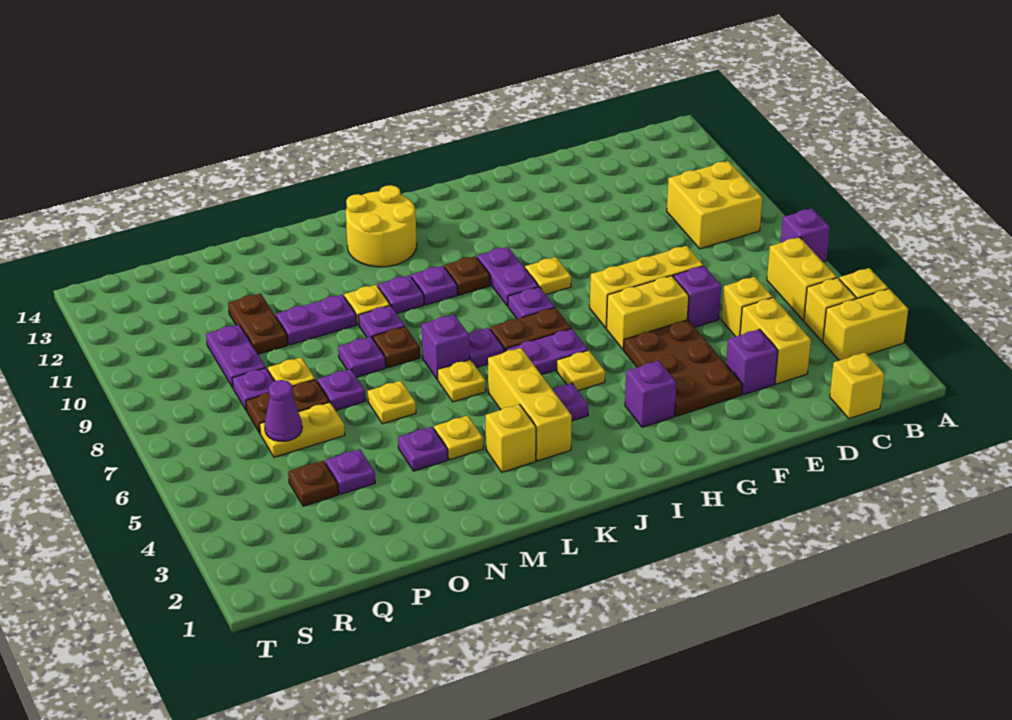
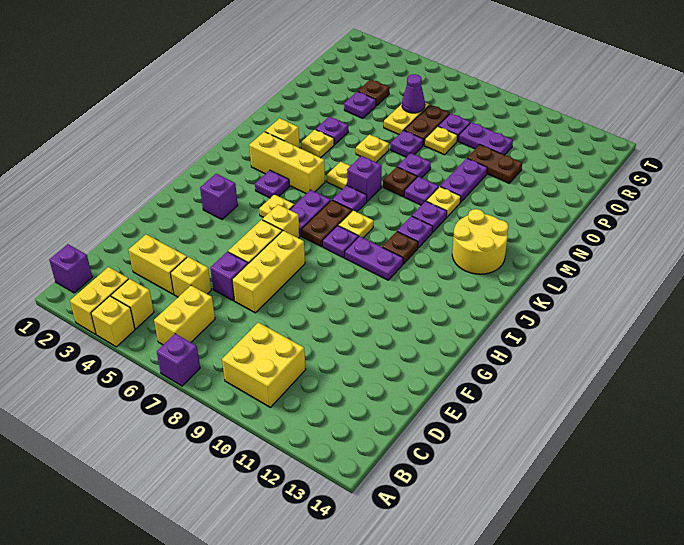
yellow brick B5:B6 level 1 -> yellow brick B6:C6 level 1
yellow brick C1 level 1 -> yellow brick H6 level 1
purple brick E3 level 1 -> purple brick B1 level 1
brown plate F3:G5 level 1 -> none
yellow plate H9 level 1 -> yellow plate J8 level 1

